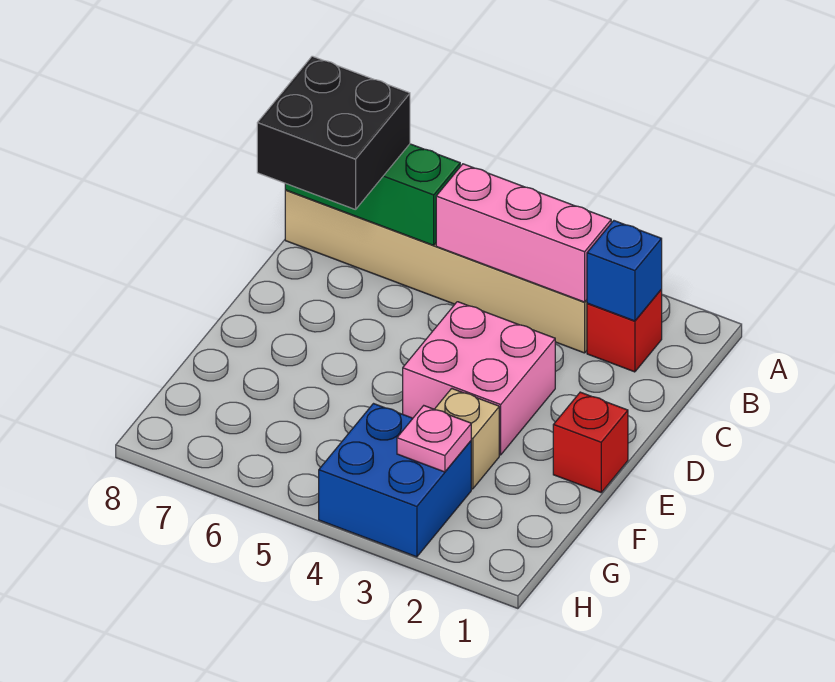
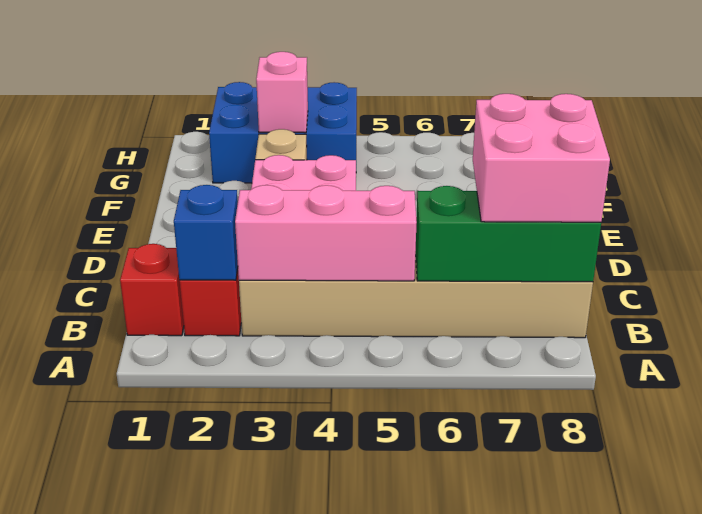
black brick B7:C8 level 3 -> pink brick B7:C8 level 3
red brick E1 level 1 -> red brick B1 level 1
blue brick G3:H4 level 1 -> blue brick G2:H4 level 1
pink plate G3 level 2 -> pink brick G3 level 2

